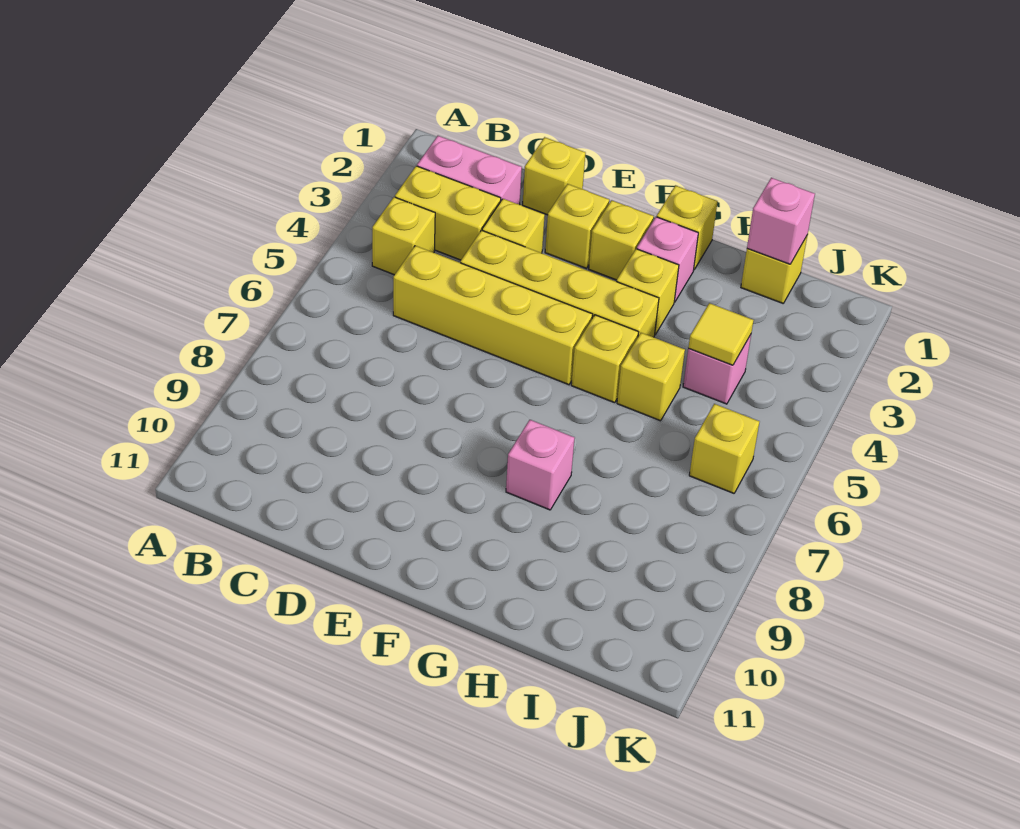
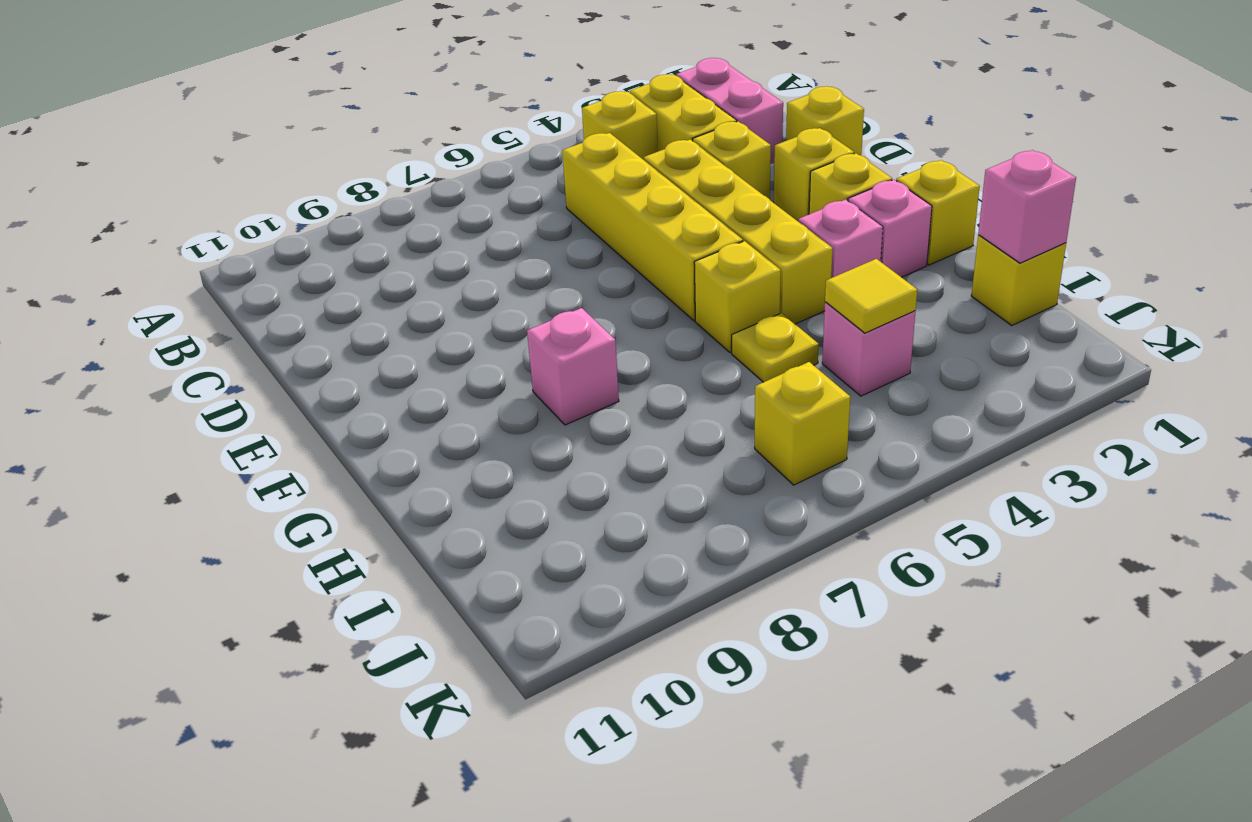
yellow brick G3 level 1 -> pink brick G3 level 1
yellow brick H5 level 1 -> yellow plate H5 level 1

